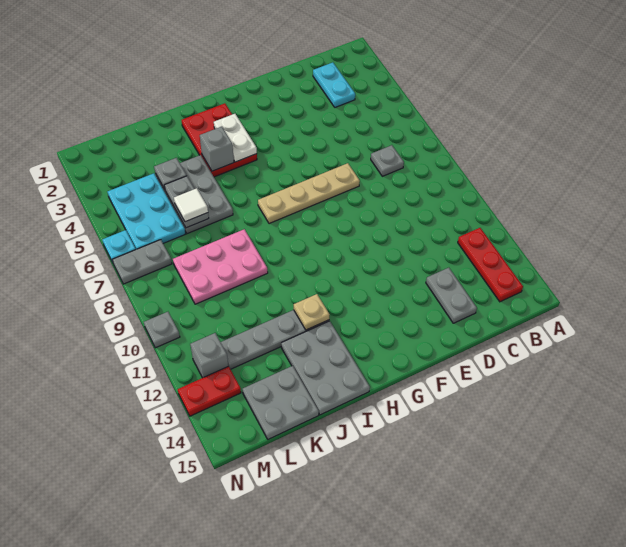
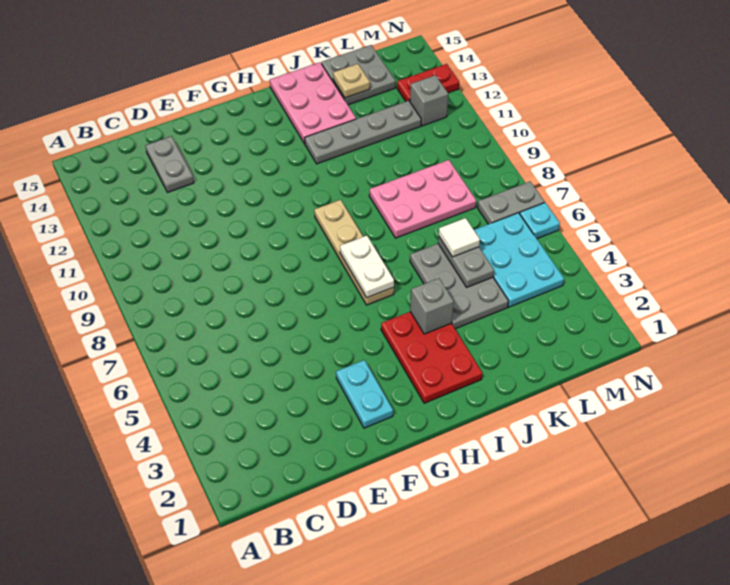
red plate B12:B14 level 1 -> none
cyan plate C2:C3 level 1 -> cyan plate F2:F3 level 1
grey plate C7 level 1 -> none
tan plate E7:H7 level 1 -> tan plate H6:H9 level 1
white plate H3:H4 level 2 -> white plate H6:H7 level 2
tan plate I12 level 2 -> tan plate K14 level 2
grey plate I13:J15 level 1 -> pink plate I13:J15 level 1
grey plate K4 level 2 -> none
grey plate N10 level 1 -> none

